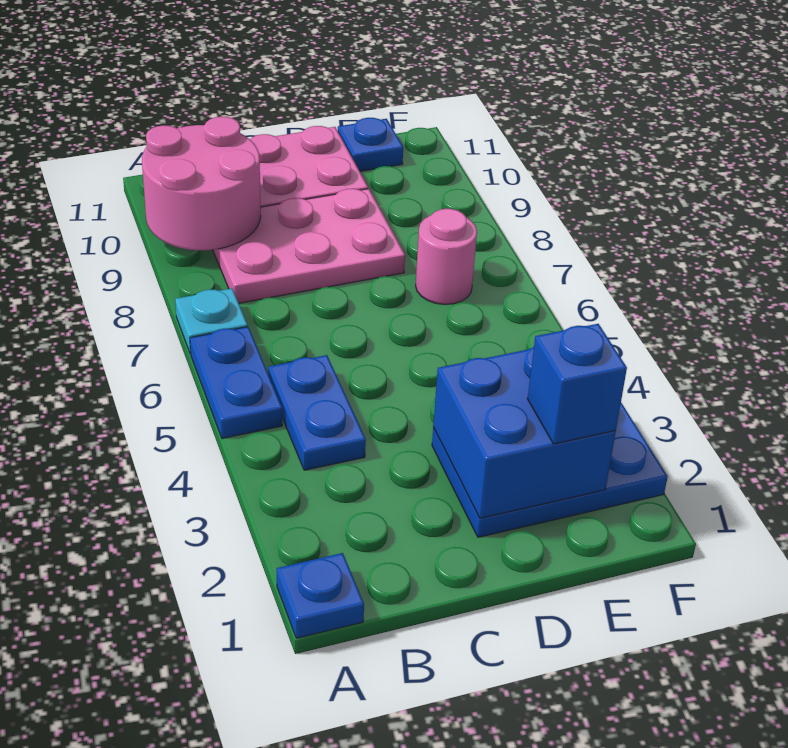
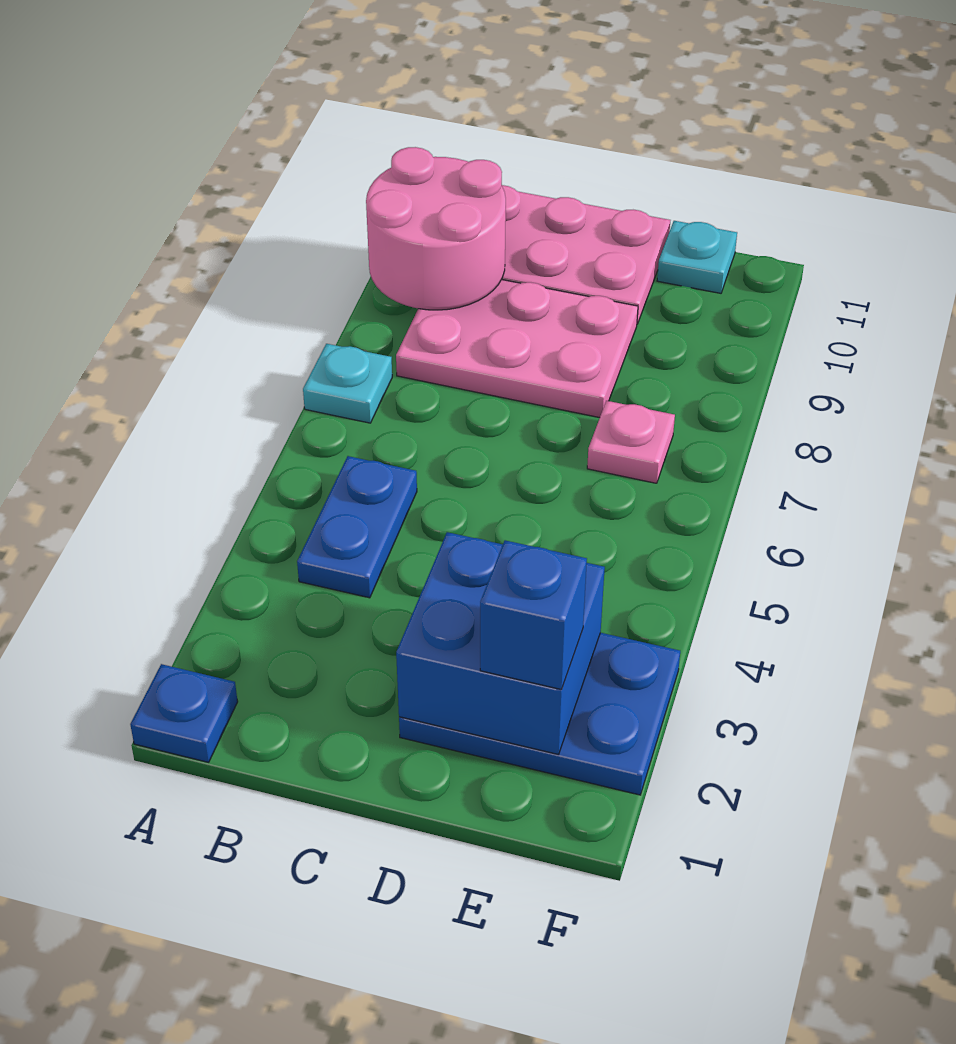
blue plate A5:A6 level 1 -> none
pink round brick E7 level 1 -> pink plate E7 level 1
blue plate E11 level 1 -> cyan plate E11 level 1

